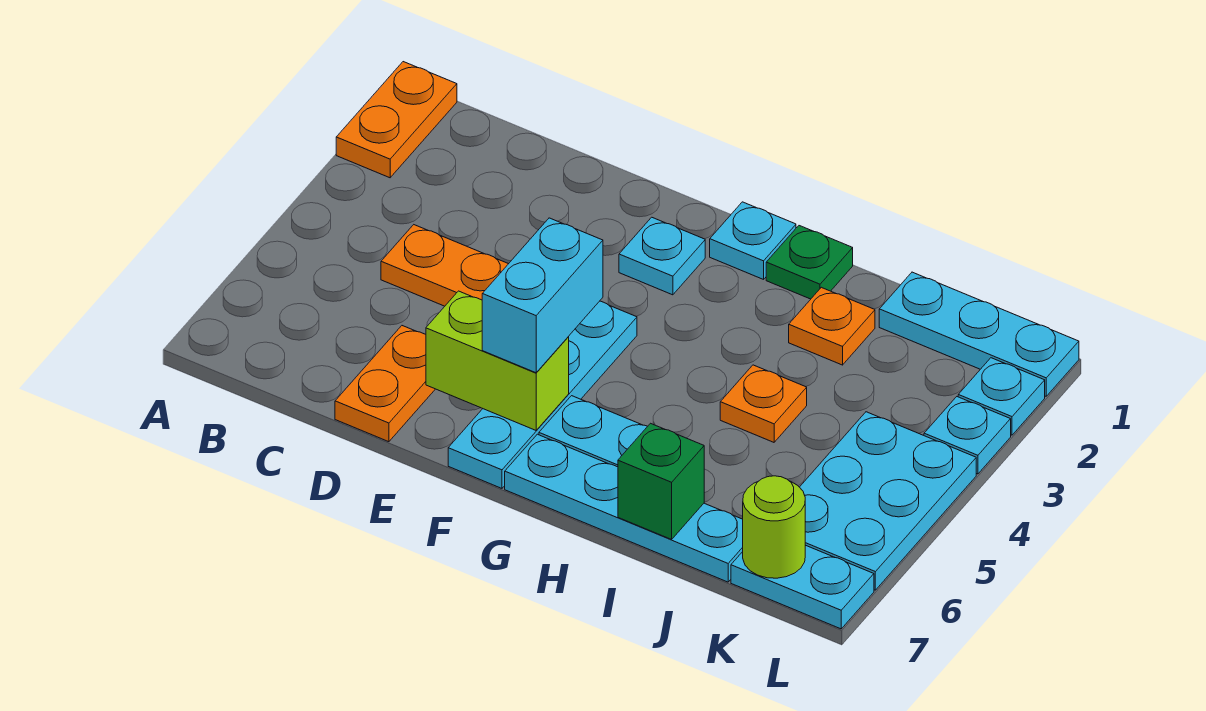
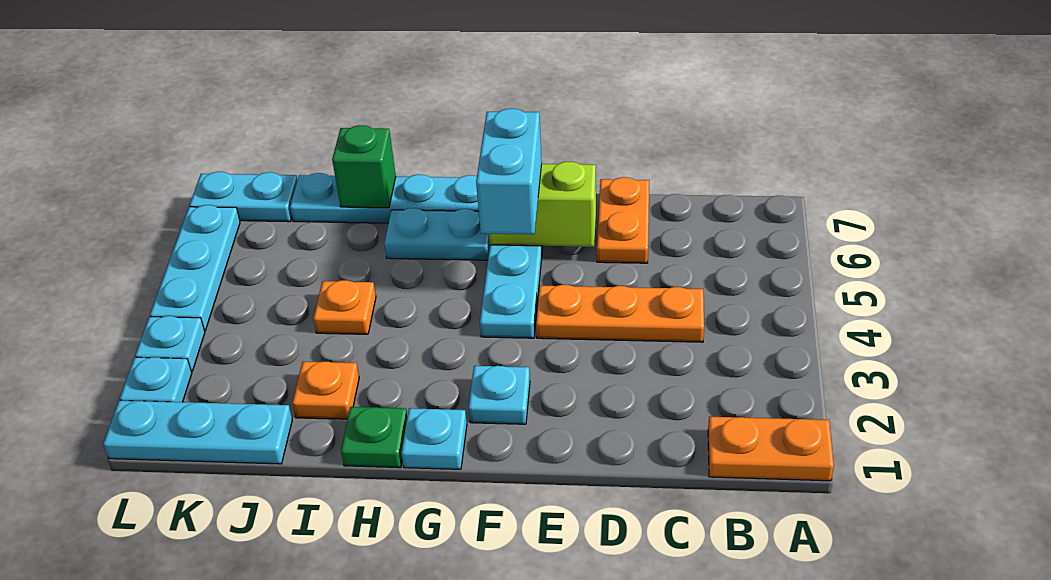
orange plate A1:A2 level 1 -> orange plate A1:B1 level 1
cyan plate K4:L6 level 1 -> cyan plate L4:L6 level 1
lime round brick K7 level 2 -> none

